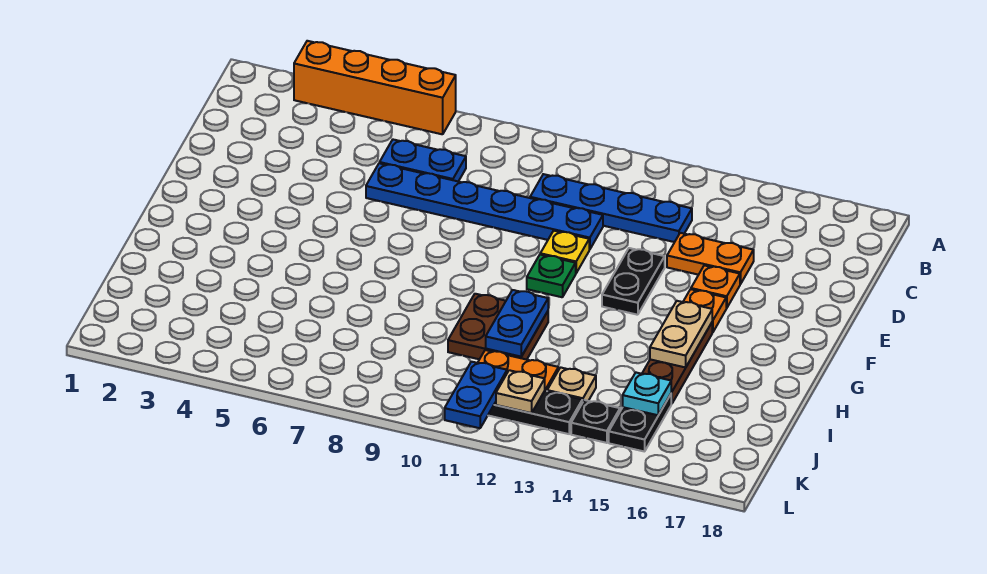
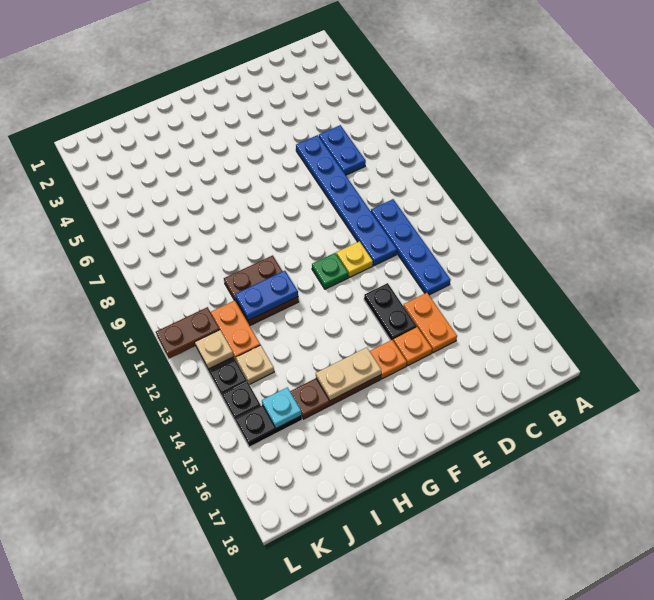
orange brick A3:A6 level 1 -> none
black plate E13:F13 level 1 -> black plate E13:E14 level 1
blue plate K11:L11 level 2 -> brown plate K11:L11 level 2

